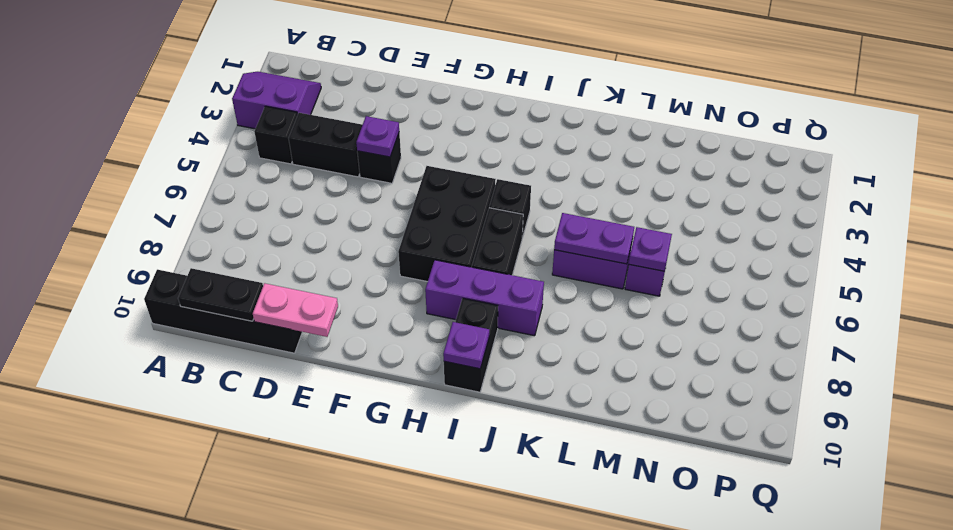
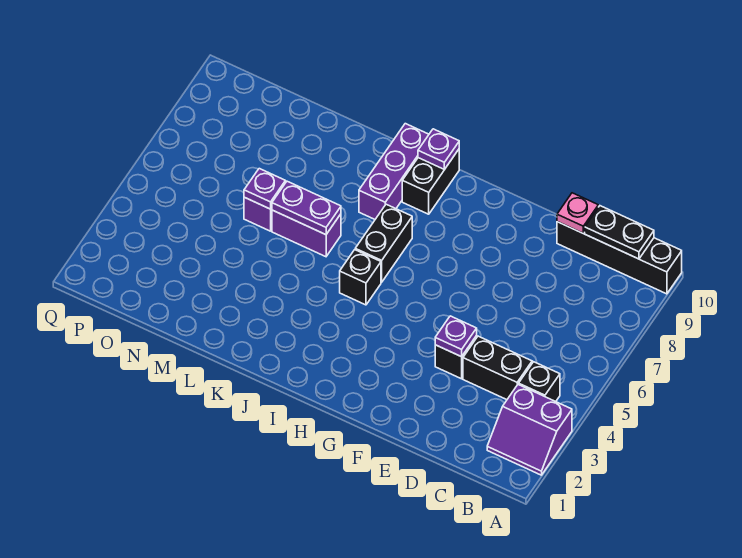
pink plate D10:E10 level 2 -> pink plate D10 level 2
black brick G5:H7 level 1 -> none
purple brick H8:J8 level 1 -> purple brick J8:J10 level 1

